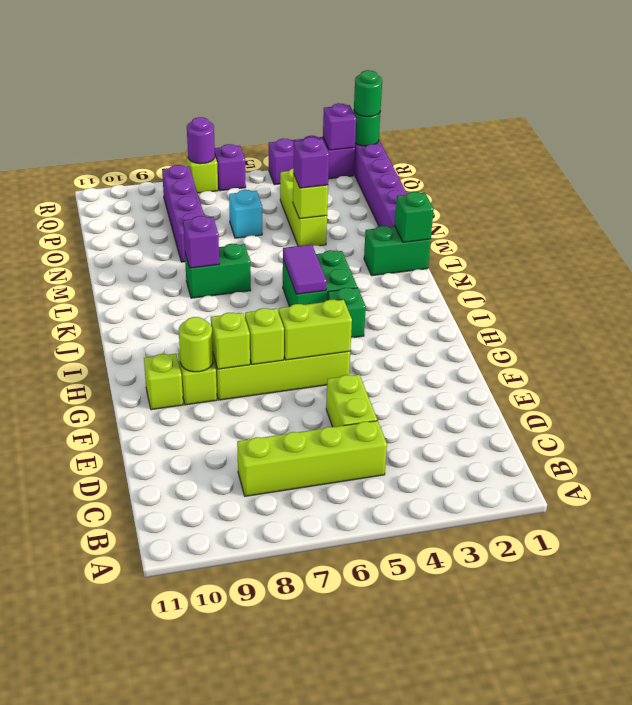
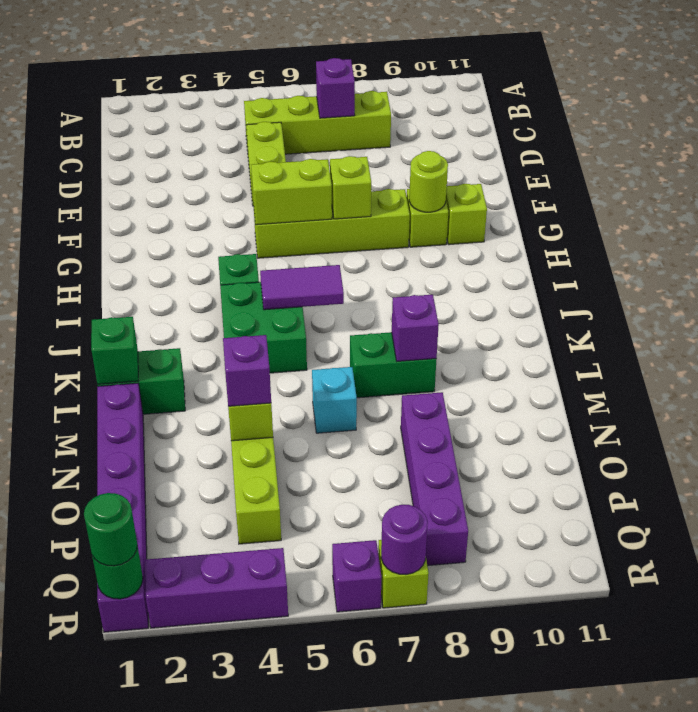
lime brick G8 level 2 -> none
purple tile J5:K5 level 2 -> purple tile J5:J6 level 2
cyan brick O6 level 1 -> cyan brick M6 level 1
purple brick R2 level 2 -> purple brick C7 level 2

